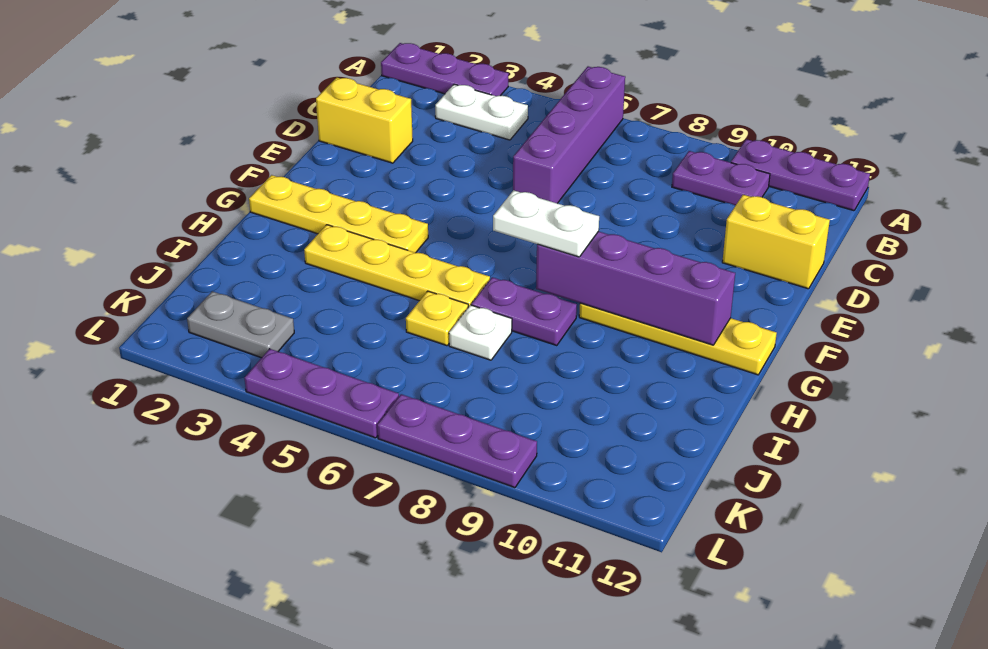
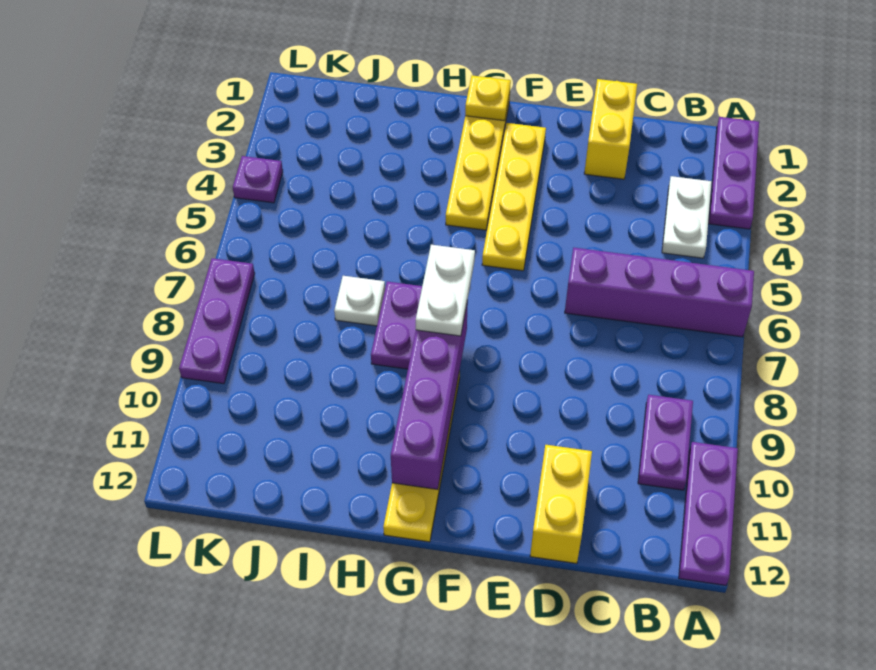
yellow plate H3:H6 level 1 -> yellow plate F2:F5 level 1
yellow plate I6 level 1 -> yellow plate G1 level 2
grey plate K2:K3 level 1 -> none
purple plate L4:L6 level 1 -> purple plate L4 level 1

